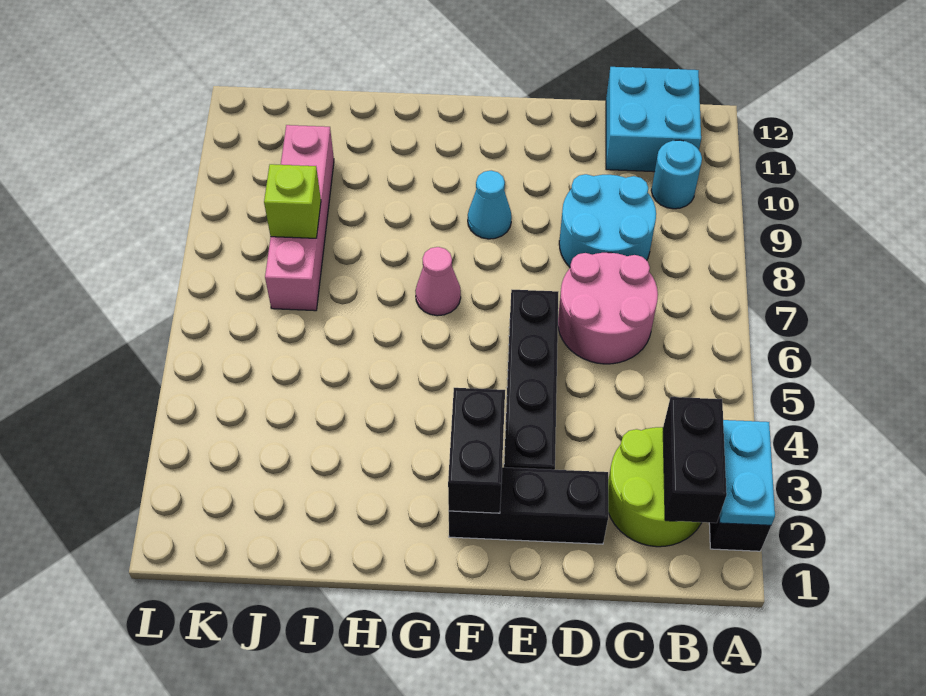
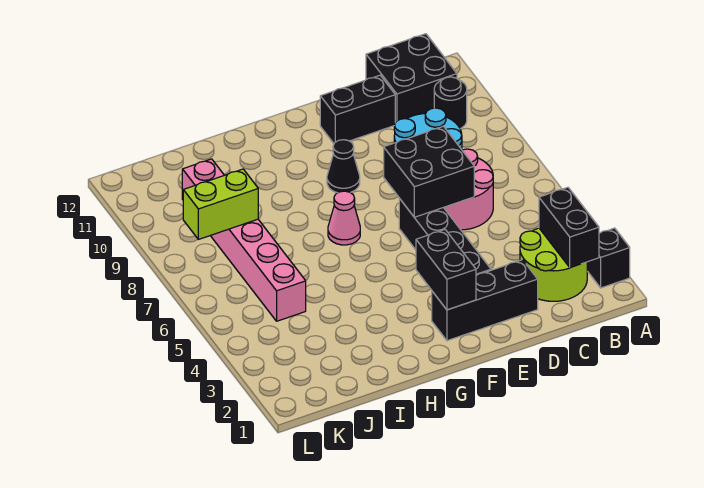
cyan plate A2:A3 level 2 -> none
cyan round brick B10 level 1 -> black round brick B10 level 1
cyan brick B11:C12 level 1 -> black brick B11:C12 level 1
none -> black brick D6:E7 level 2
none -> black brick D11:E11 level 1
cyan cone F9 level 1 -> black cone F9 level 1
pink brick J7:J10 level 1 -> pink brick J5:J10 level 1
lime brick J8 level 2 -> lime brick J8:K8 level 2

